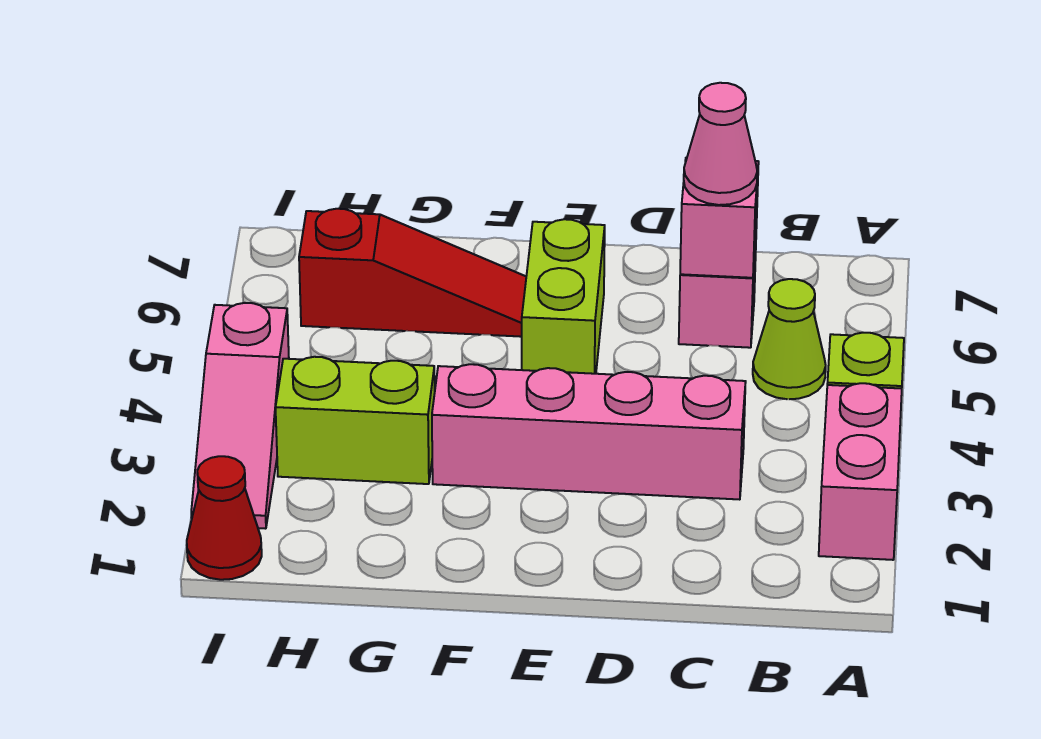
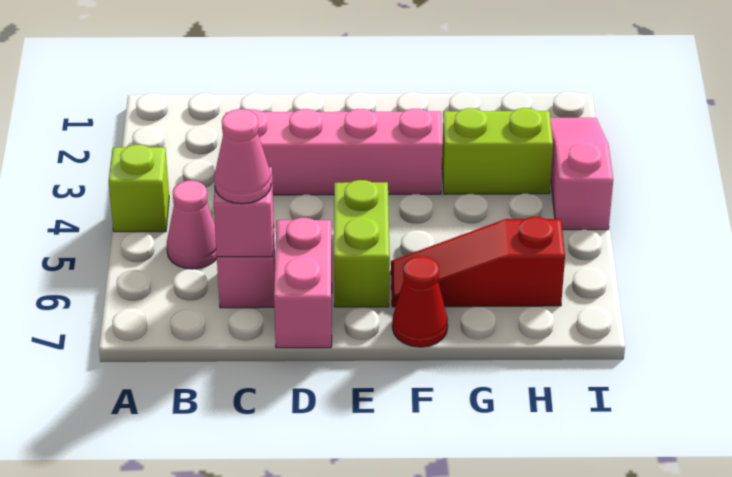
pink brick A2:A3 level 1 -> pink brick D6:D7 level 1
lime cone B5 level 1 -> pink cone B5 level 1
red cone I1 level 1 -> red cone F7 level 1

